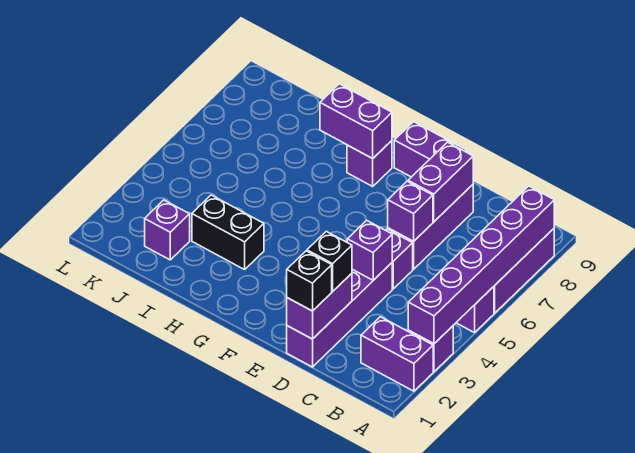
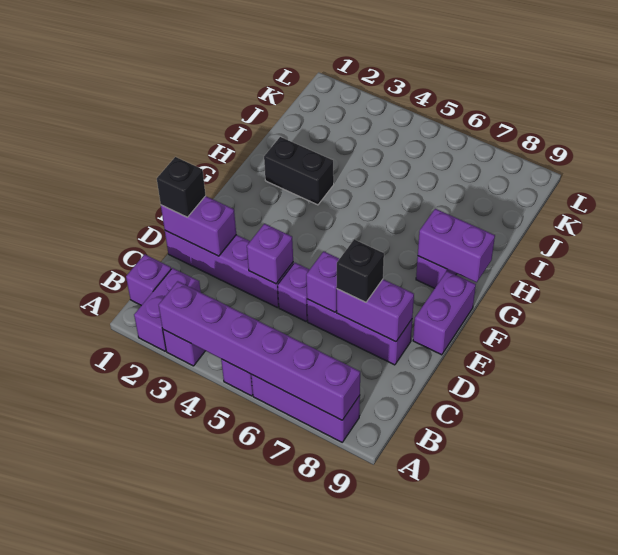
black brick D2 level 3 -> black brick D7 level 3
purple brick G8:H8 level 2 -> purple brick G8:G9 level 2
black brick H3:I3 level 1 -> black brick H2:H3 level 1
purple brick J2 level 1 -> purple brick B1 level 1

